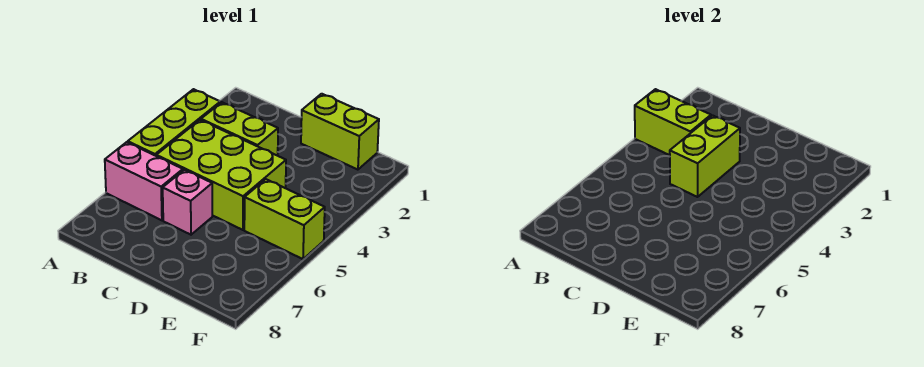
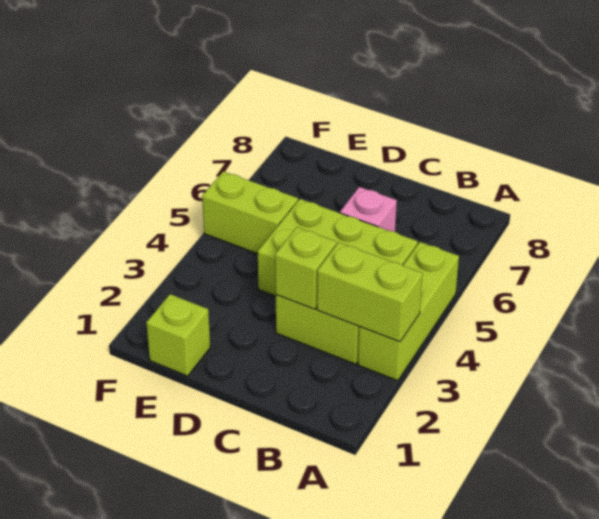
pink brick A6:B6 level 1 -> none
lime brick C3:C4 level 2 -> lime brick C3 level 2
lime brick D1:E1 level 1 -> lime brick E1 level 1

